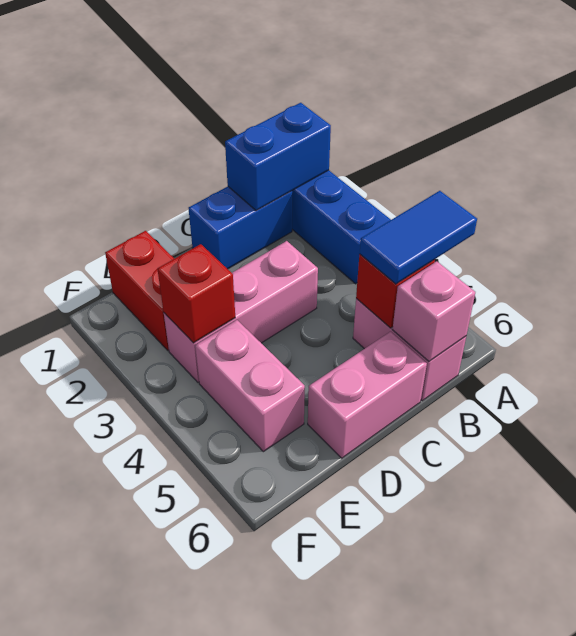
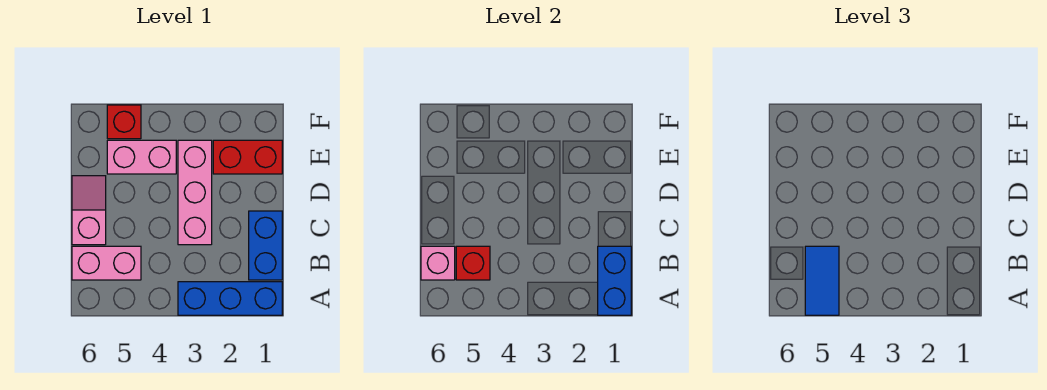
pink brick C6:D6 level 1 -> pink slope C6:D6 level 1 top C
red brick E3 level 2 -> red brick F5 level 1

